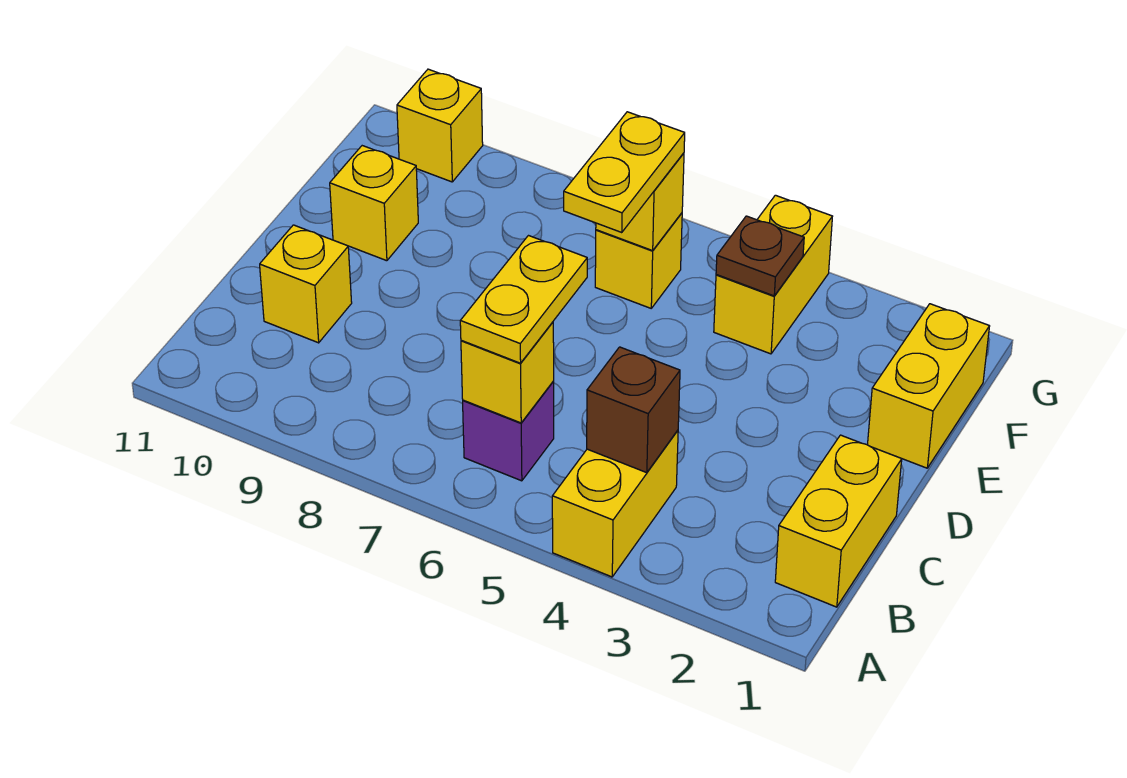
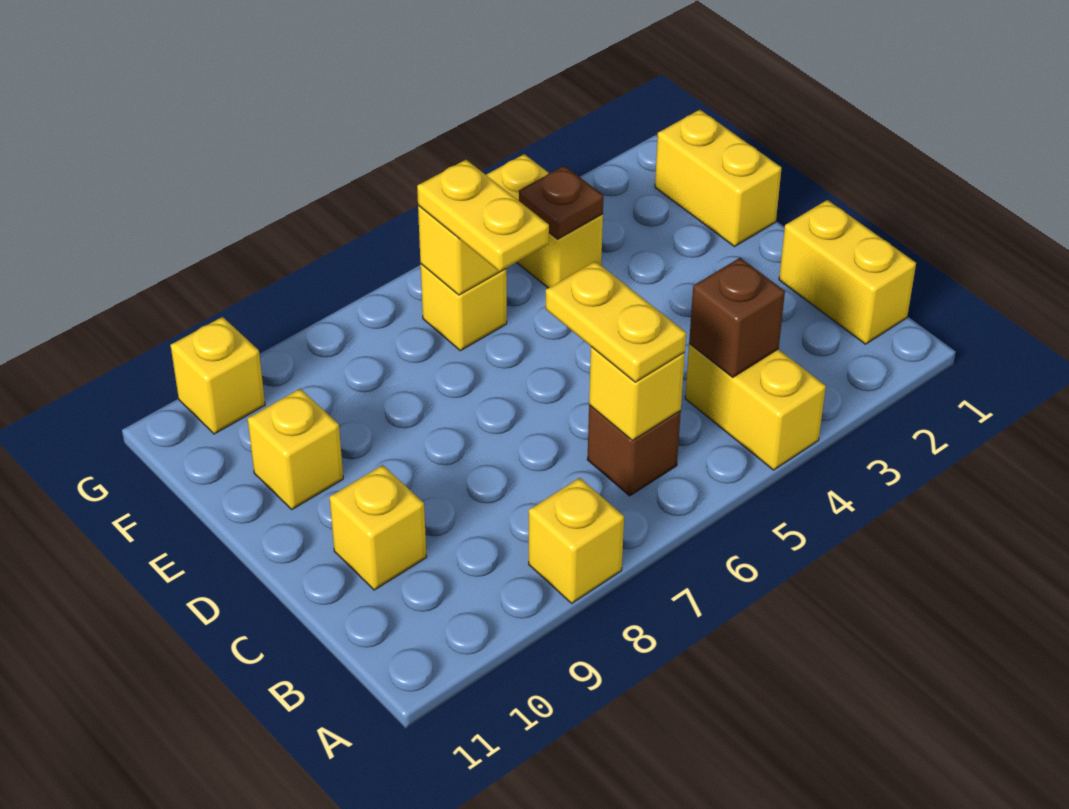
none -> yellow brick A8 level 1
purple brick B6 level 1 -> brown brick B6 level 1

